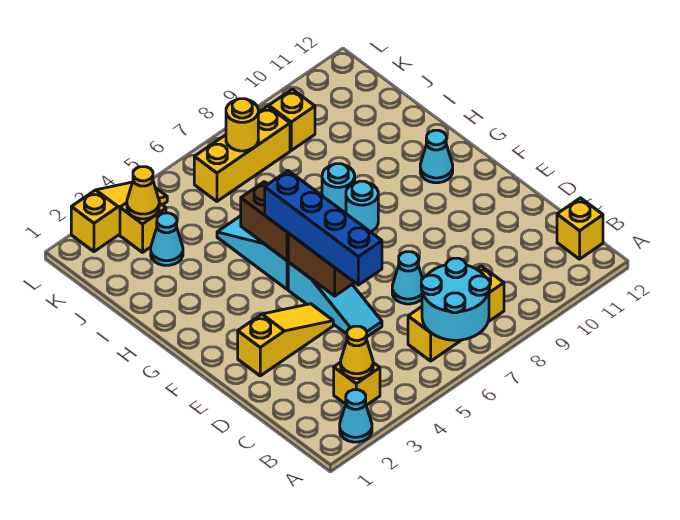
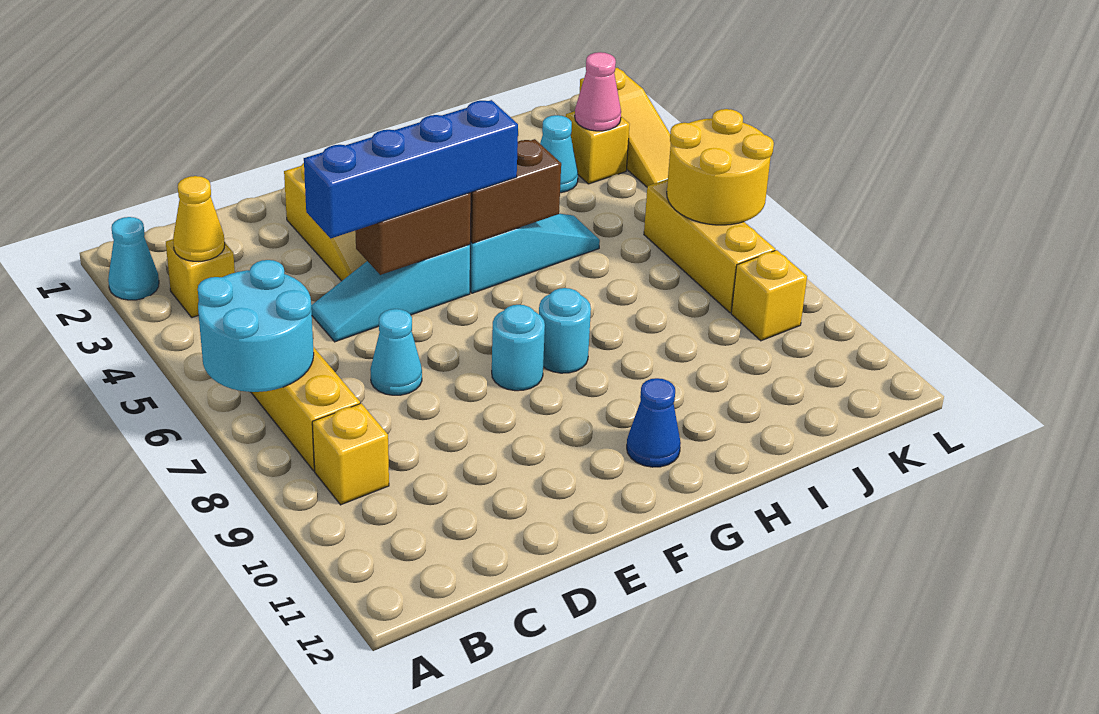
yellow brick B12 level 1 -> yellow brick B9 level 1
cyan cone G11 level 1 -> blue cone G11 level 1
cyan round brick H8 level 1 -> cyan round brick F8 level 1
yellow cone K3 level 2 -> pink cone K3 level 2
yellow round brick K7 level 2 -> yellow round brick K6:L7 level 2

